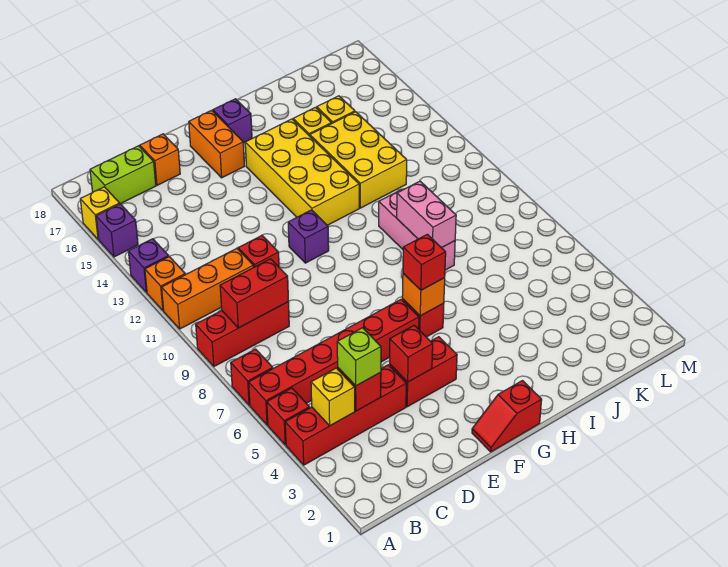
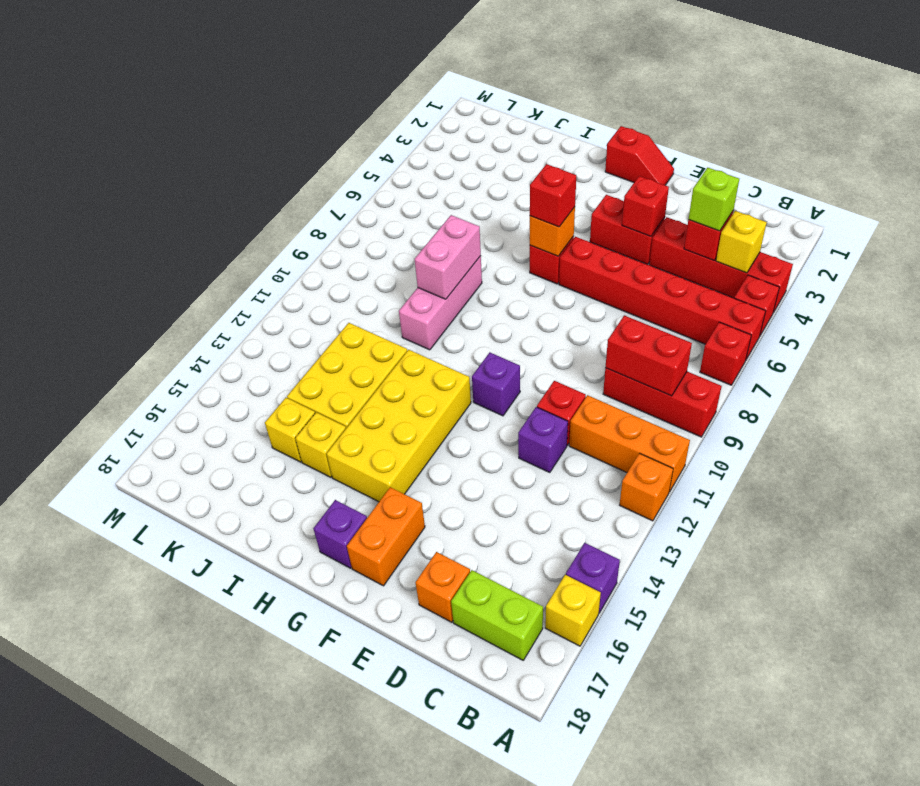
purple brick A13 level 1 -> purple brick D12 level 1

